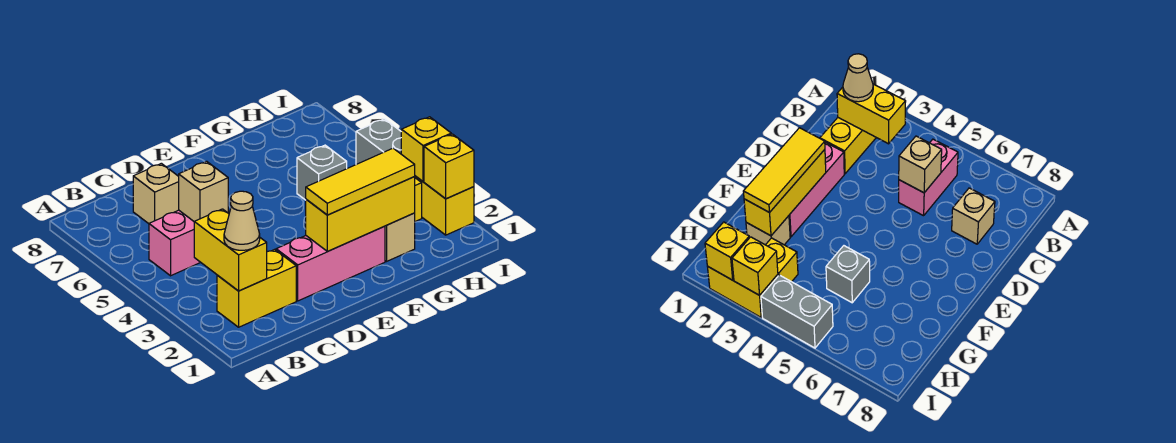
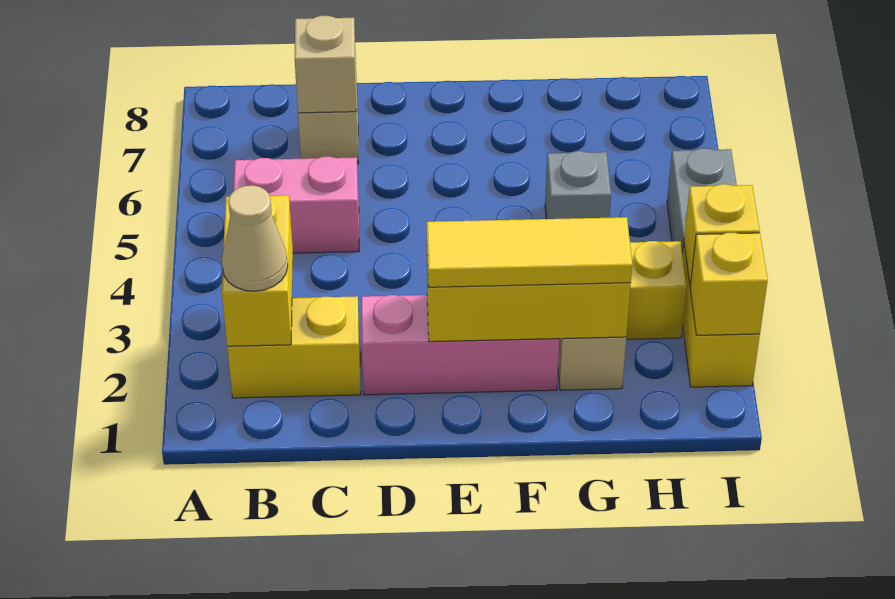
tan brick C5 level 2 -> tan brick C7 level 2

